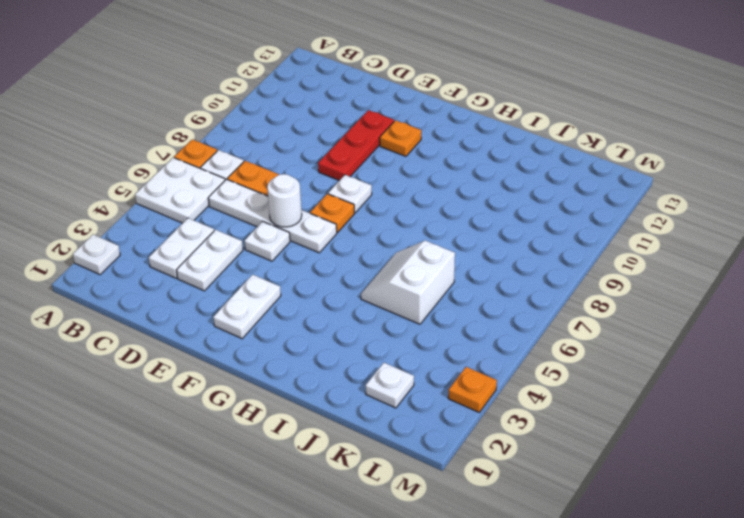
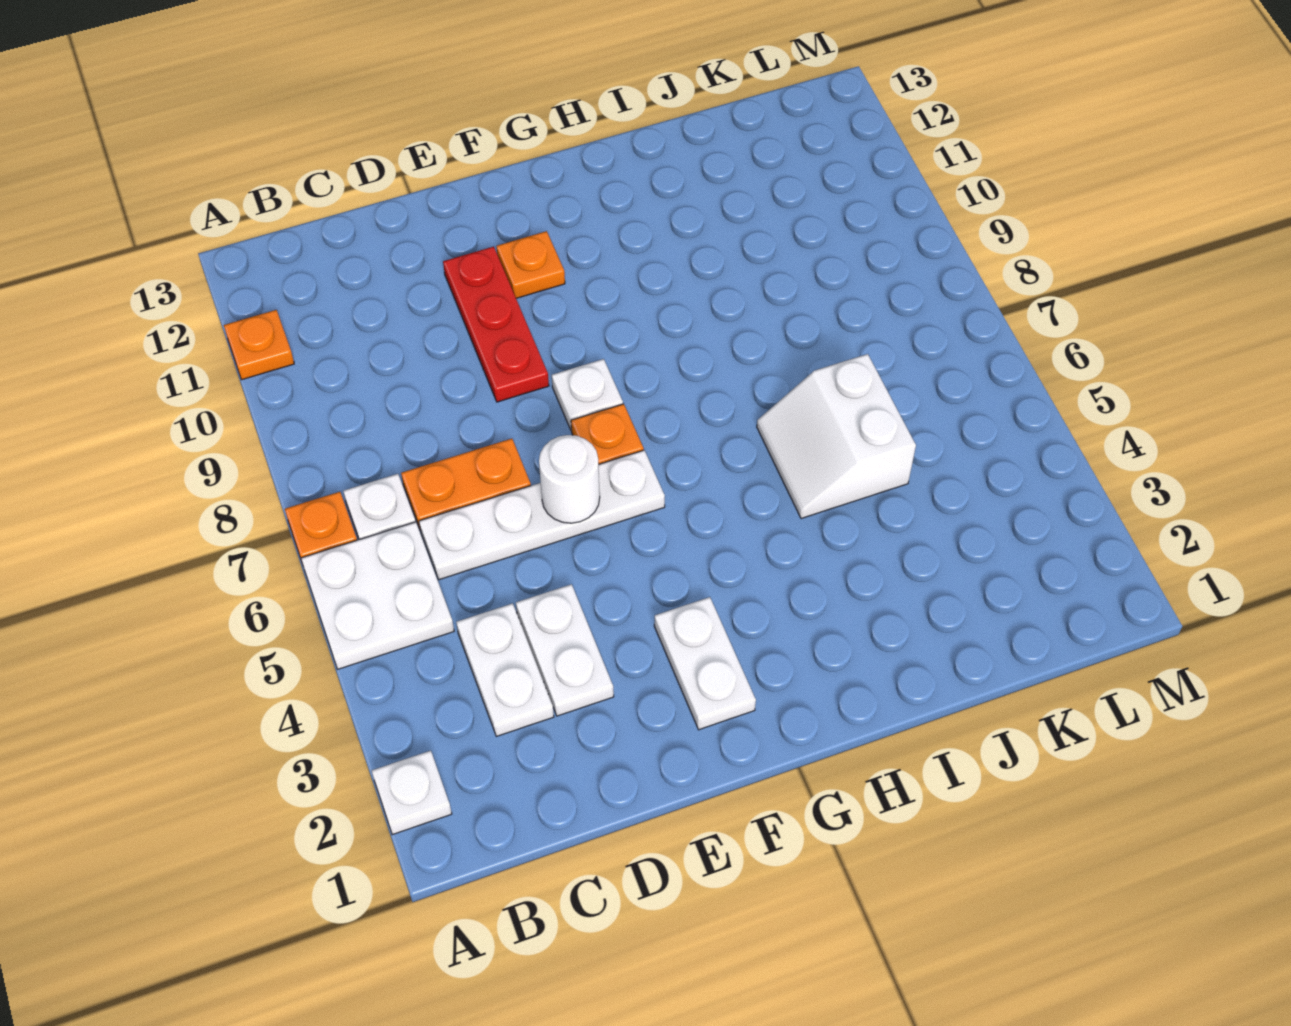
white plate E5 level 1 -> none
white plate K2 level 1 -> none
orange plate M3 level 1 -> orange plate A11 level 1

